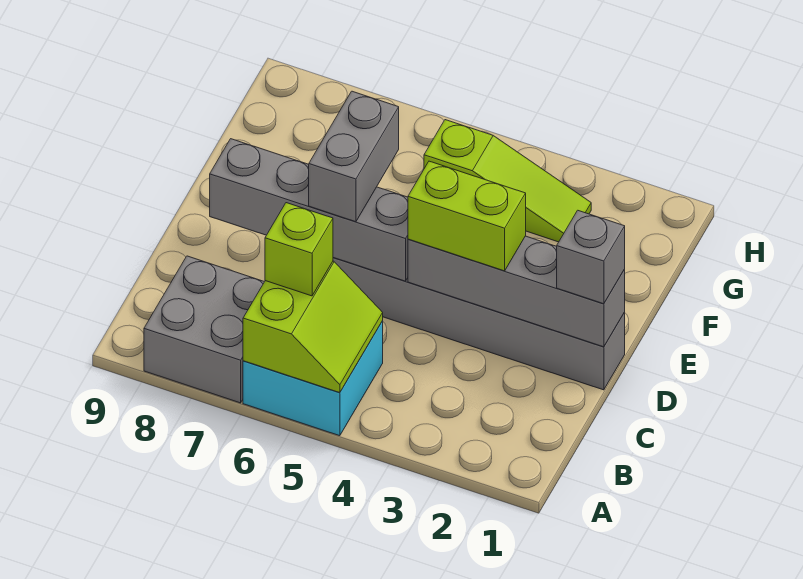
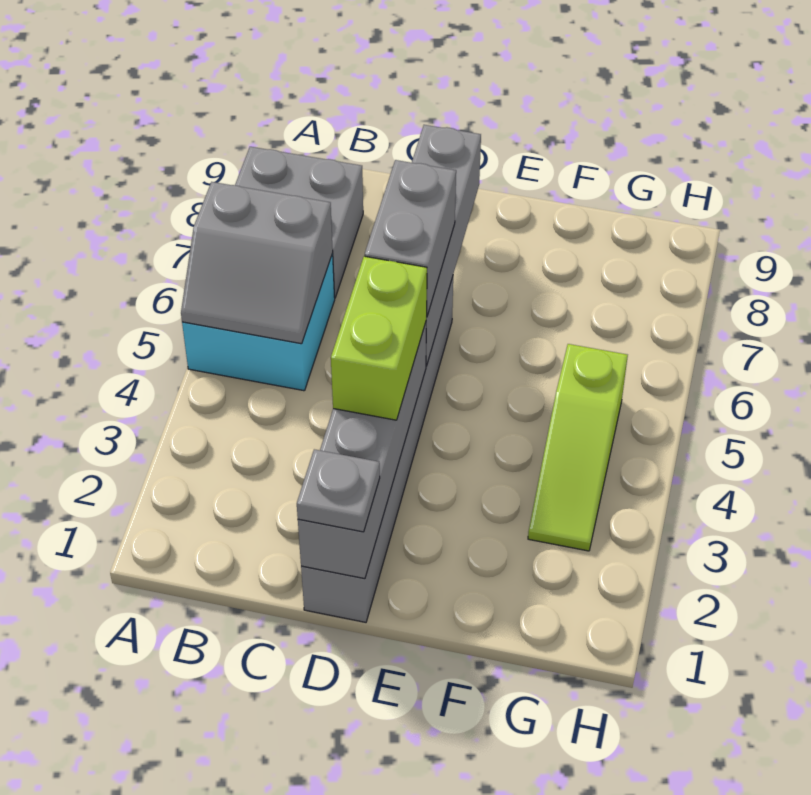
lime slope A5:B6 level 2 top 6 -> grey slope A5:B6 level 2 top 6
lime brick B6 level 3 -> none
grey brick D1 level 3 -> grey plate D1 level 3
grey brick D6:E6 level 3 -> grey brick D5:D6 level 3

